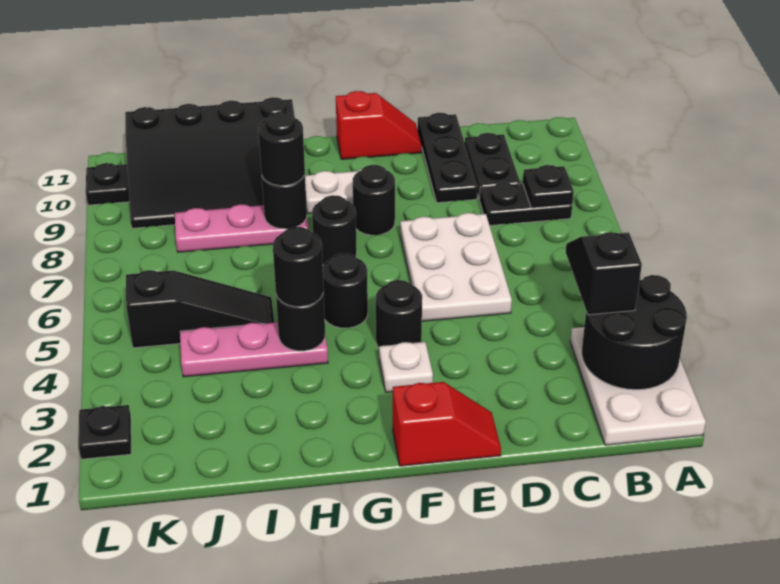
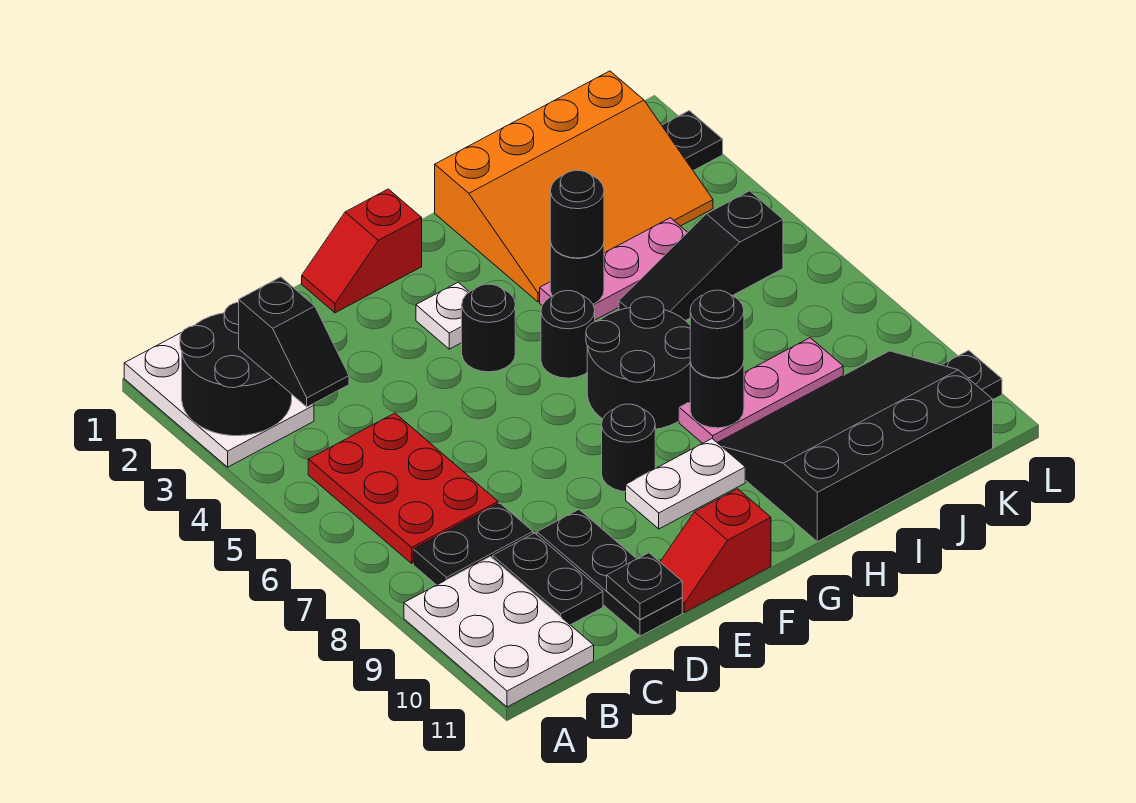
none -> red plate B5:C7 level 1
black plate B8 level 2 -> black plate D11 level 2
white plate D5:E7 level 1 -> white plate A9:B11 level 1
black round brick G7 level 1 -> black round brick G6:H7 level 1
none -> orange slope H1:K3 level 1 top 1

